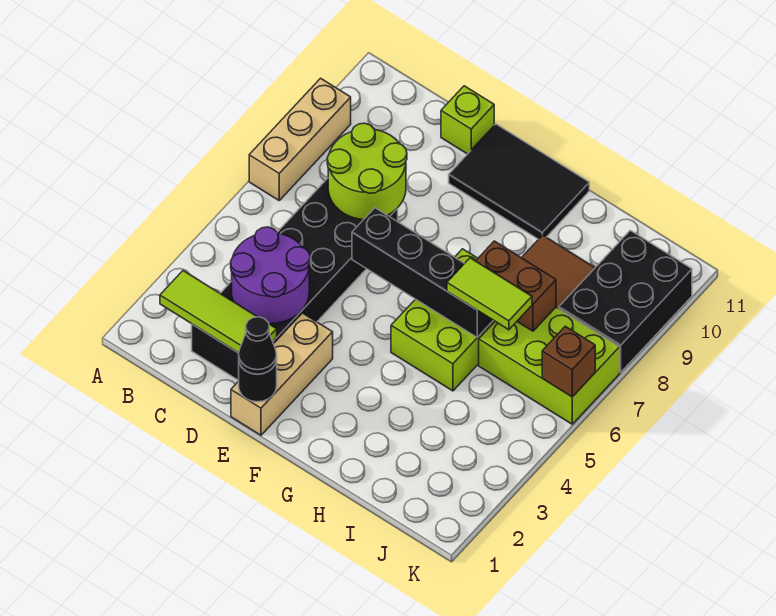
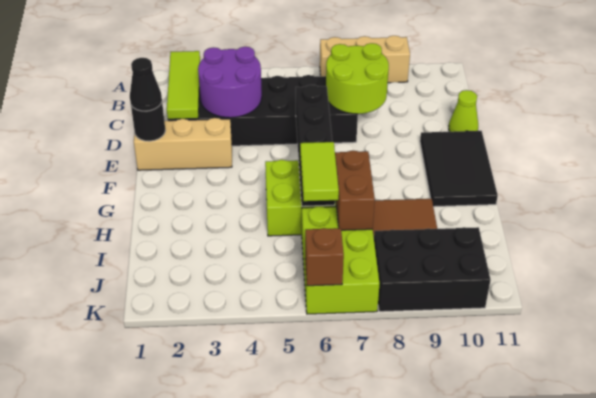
lime brick D11 level 1 -> lime cone D11 level 1

